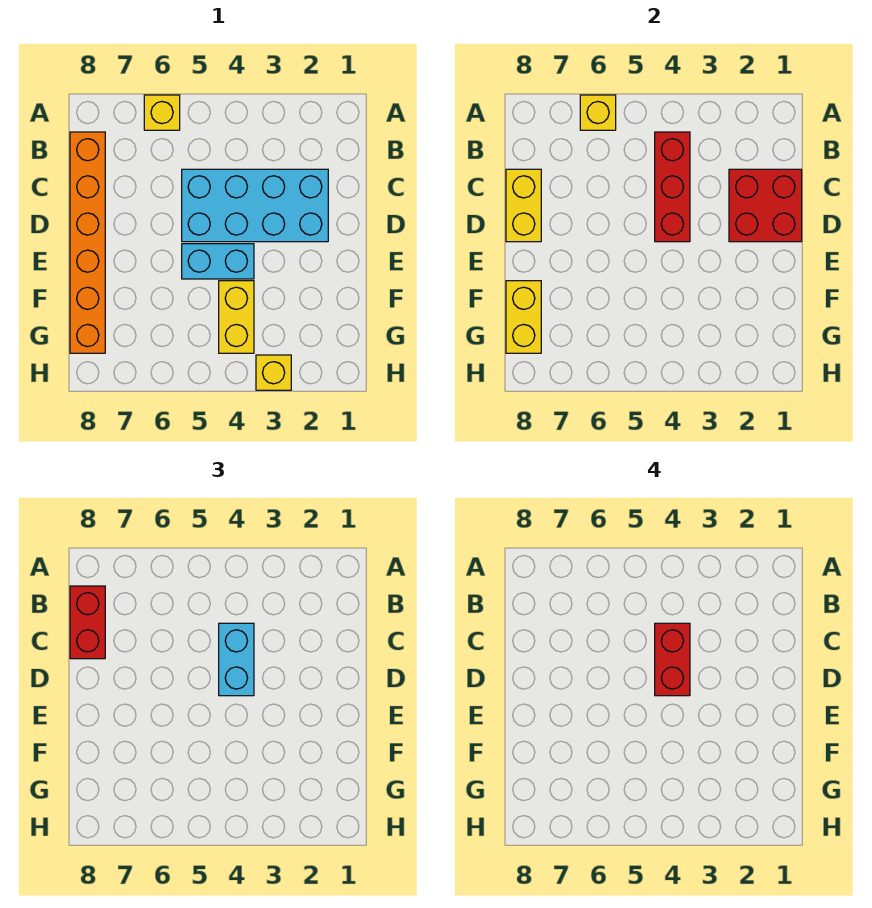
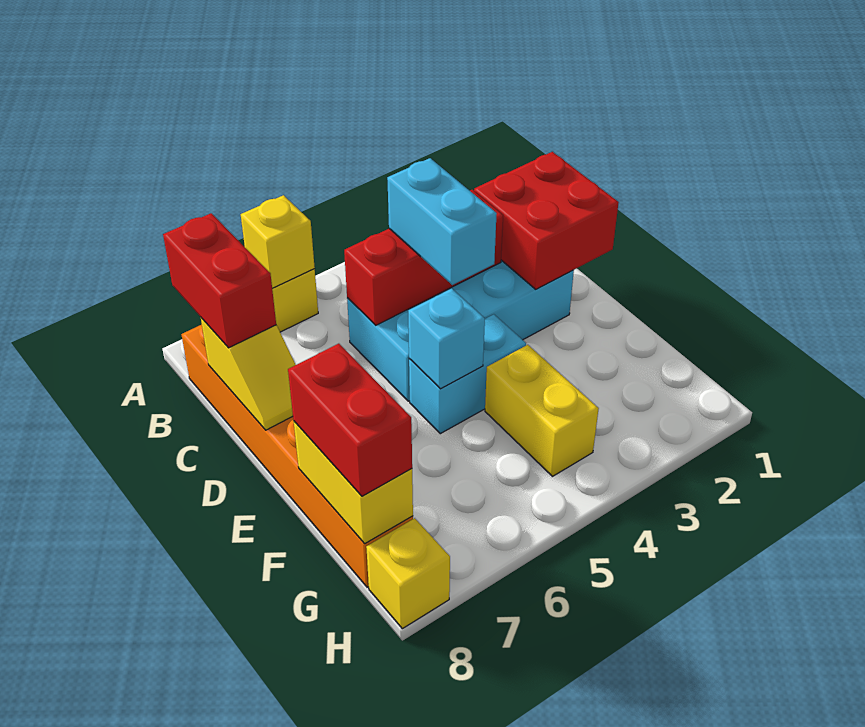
red brick B4:D4 level 2 -> red brick C3:C5 level 2
red brick C4:D4 level 4 -> red brick F8:G8 level 3
yellow brick C8:D8 level 2 -> yellow slope C8:D8 level 2 top C
none -> cyan brick E5 level 2
yellow brick H3 level 1 -> yellow brick H8 level 1

